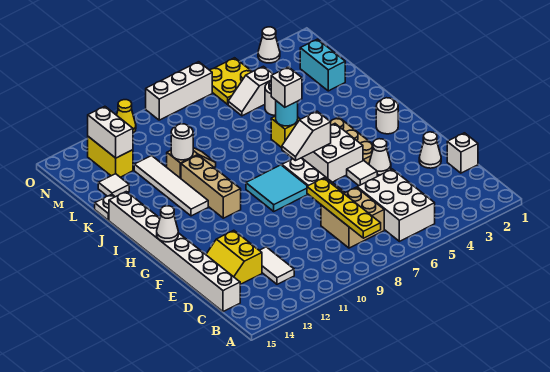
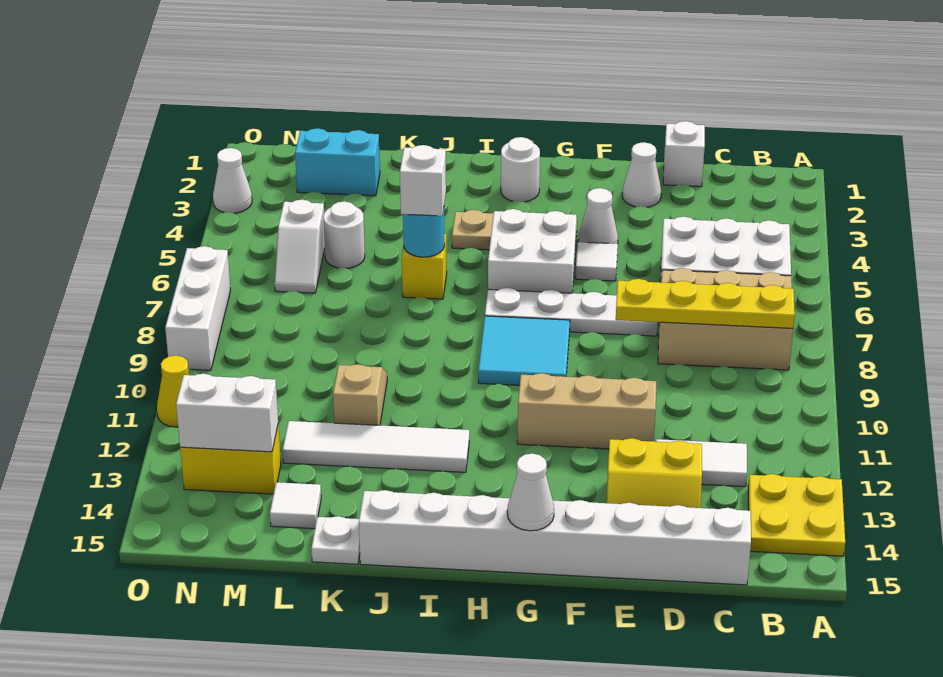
tan brick C7:D8 level 1 -> tan brick B7:D8 level 1
white slope H6:H7 level 2 top 6 -> none
tan brick H11:J11 level 1 -> tan brick E11:G11 level 1
white round brick K11 level 2 -> none
yellow plate N5:O6 level 1 -> yellow plate A13:B14 level 1

